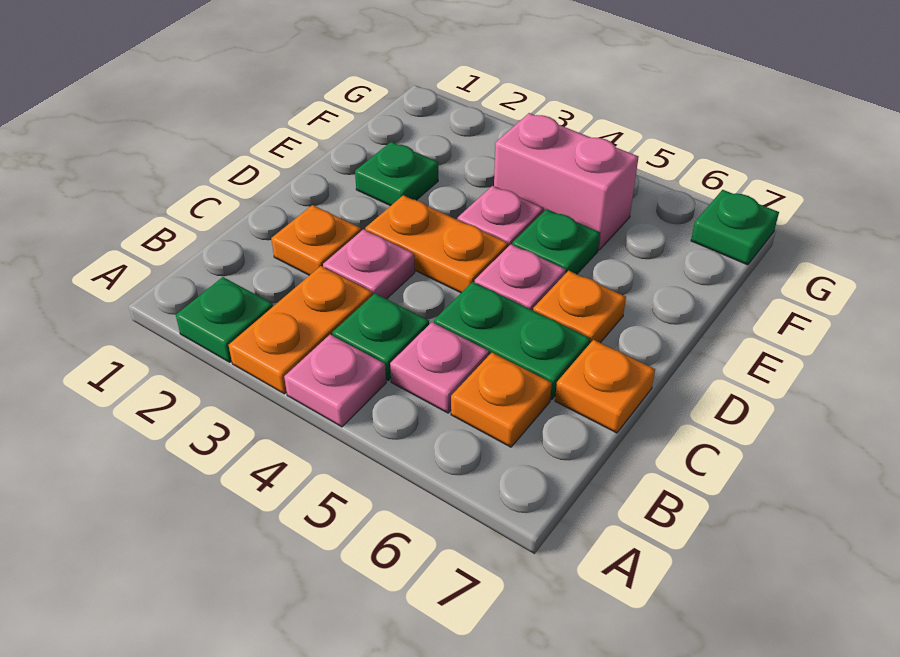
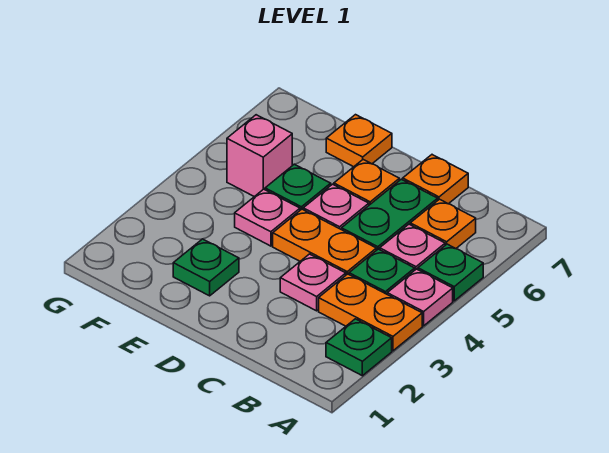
orange plate C2 level 1 -> orange plate E7 level 1
orange plate D3:D4 level 1 -> orange plate C4:D4 level 1
pink brick F4:F5 level 1 -> pink brick F5 level 1
green plate G7 level 1 -> green plate A5 level 1

